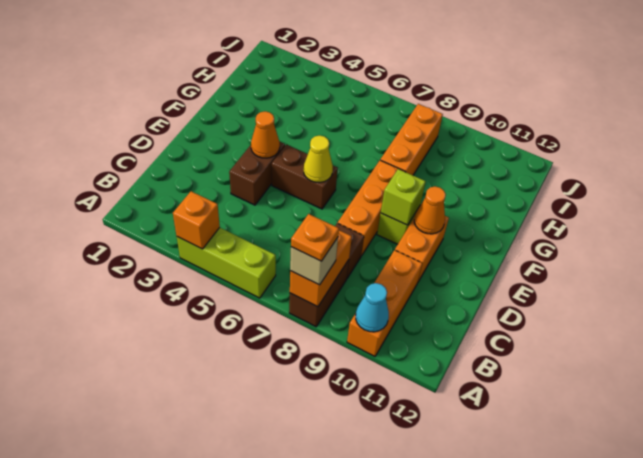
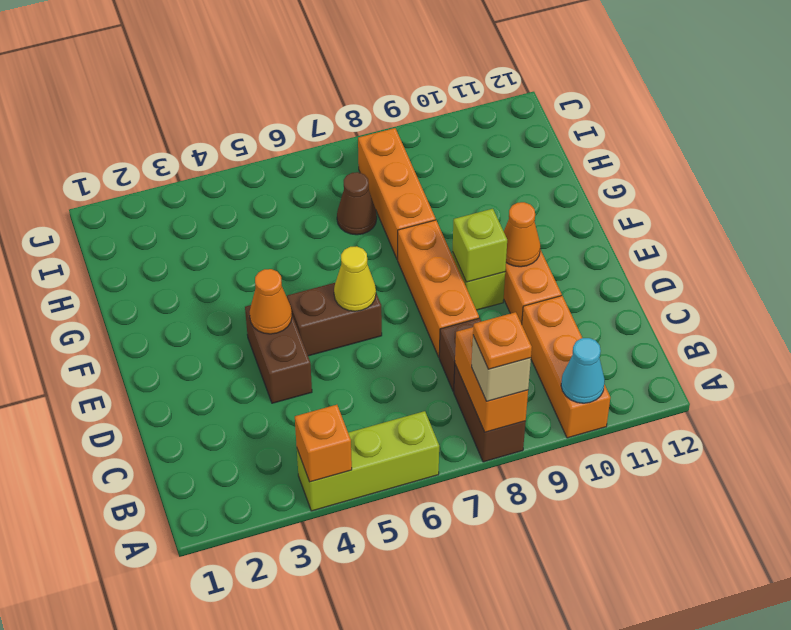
none -> brown cone H7 level 1

